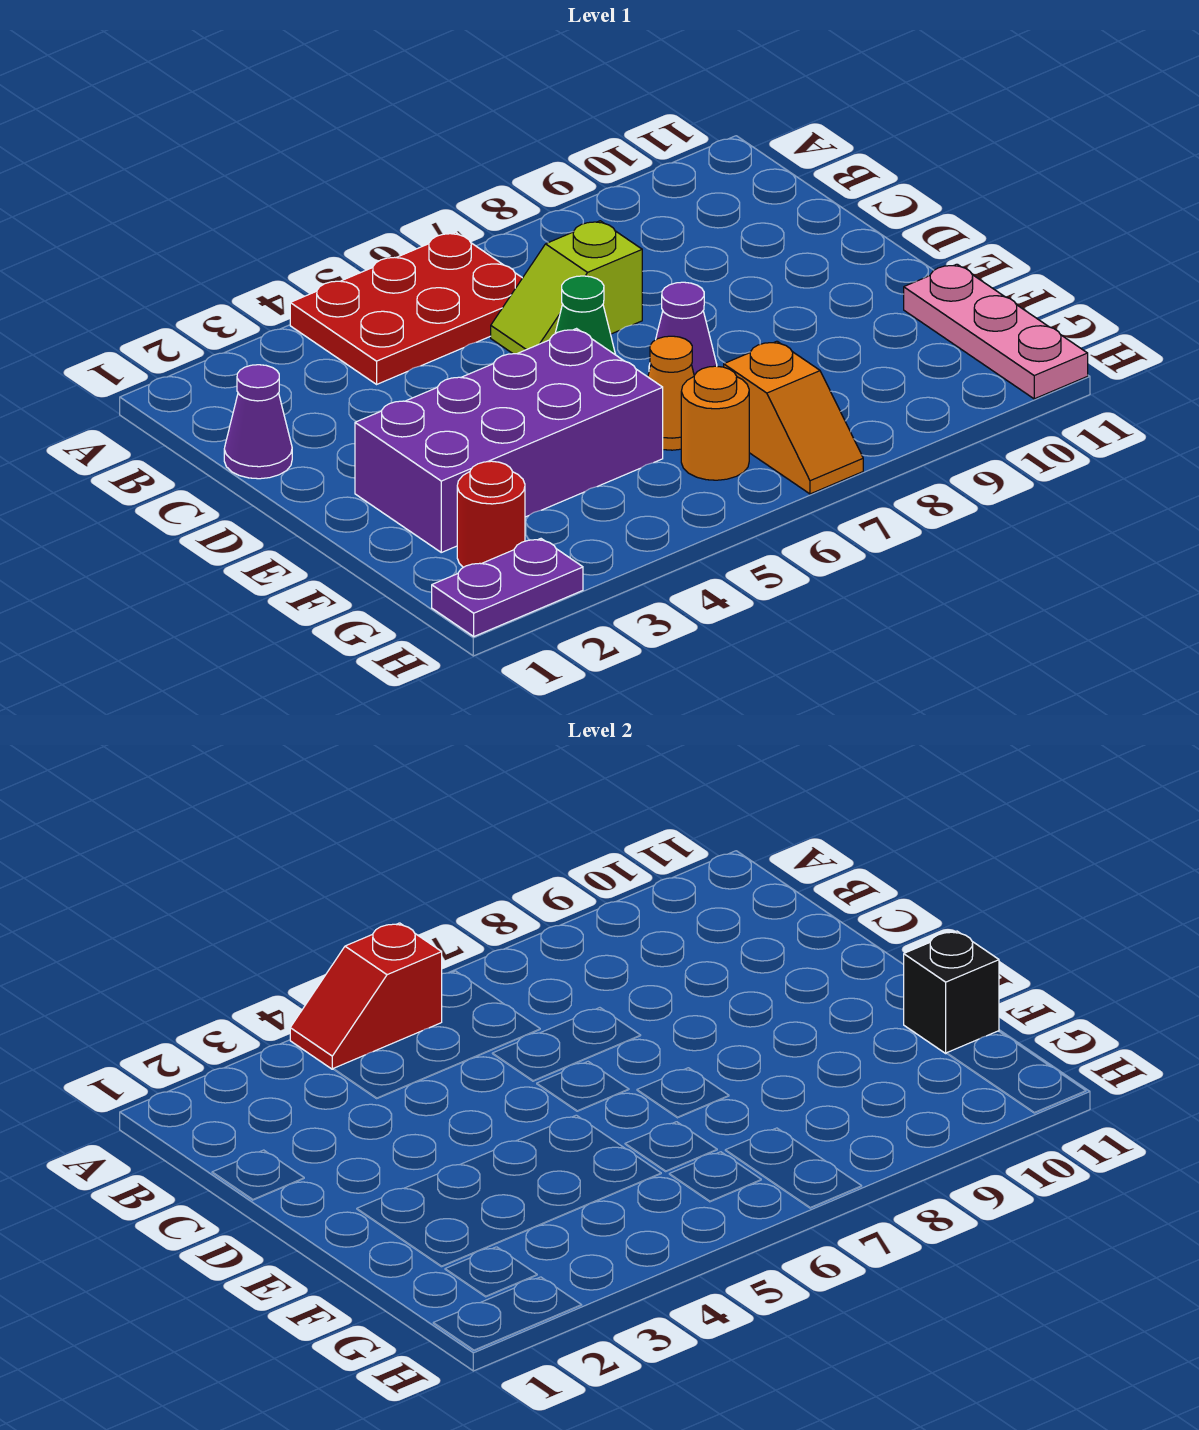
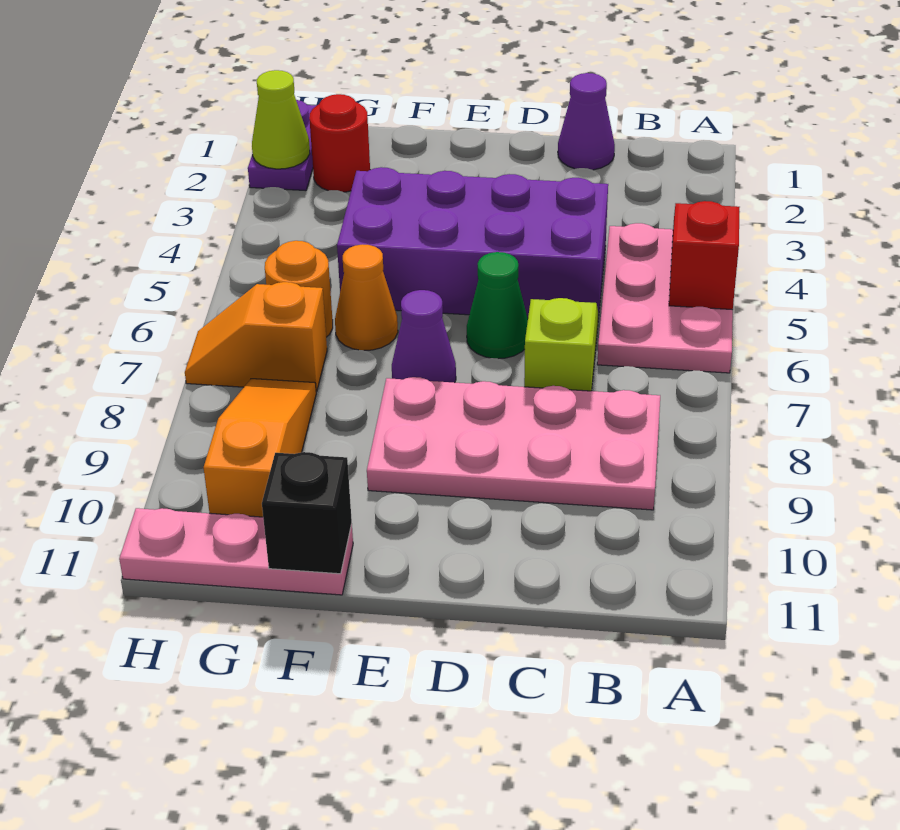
red plate A4:B6 level 1 -> pink plate A4:B6 level 1
none -> pink plate B8:E9 level 1
purple brick E2:F5 level 1 -> purple brick C4:F5 level 1
none -> orange slope G8:G10 level 1 top 10
none -> lime cone H2 level 2

